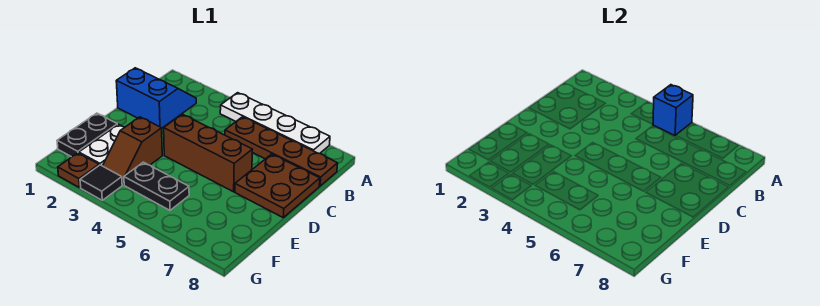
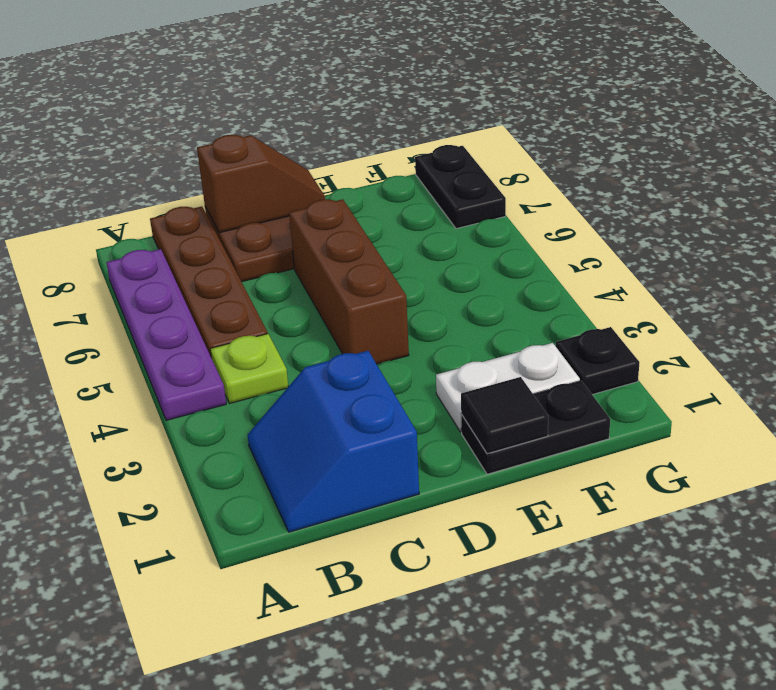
white plate A4:A7 level 1 -> purple plate A4:A7 level 1
blue brick A5 level 2 -> none
none -> lime plate B4 level 1
brown slope E3:F3 level 1 top E -> brown slope C8:D8 level 2 top C
black plate F4:F5 level 1 -> black plate G7:G8 level 1
brown plate G2 level 1 -> black plate G2 level 1
black tile G3 level 1 -> black tile E1 level 2

